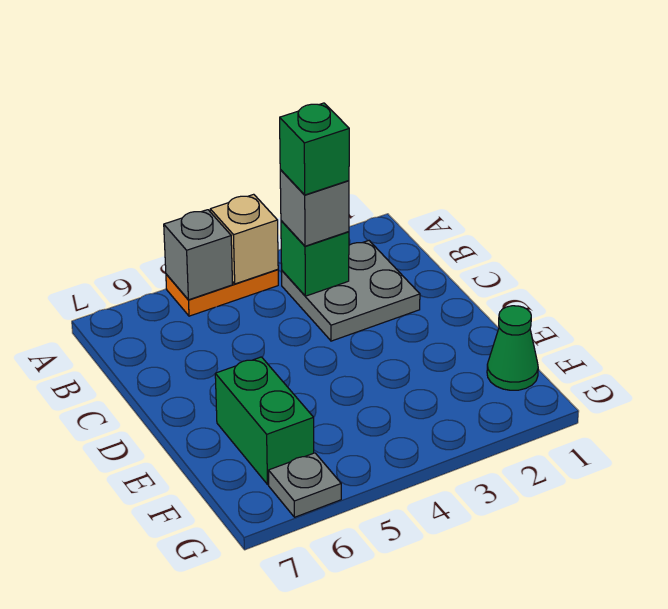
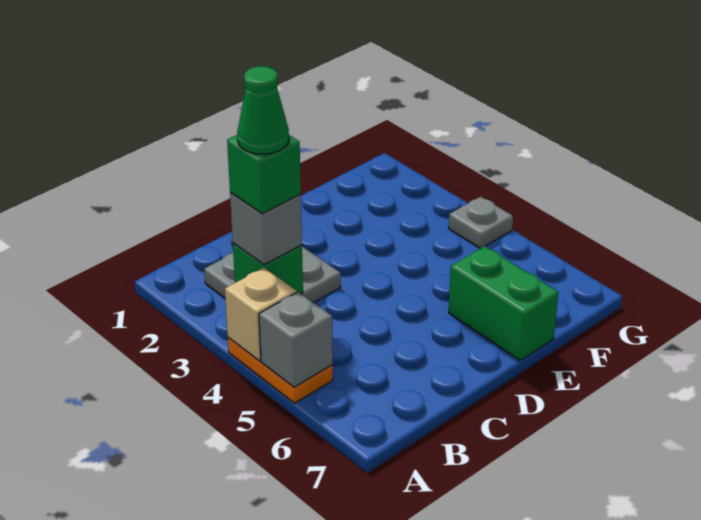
green brick E6:F6 level 1 -> green brick E6:E7 level 1
green cone F1 level 1 -> green cone B3 level 5
grey plate G6 level 1 -> grey plate G4 level 1

